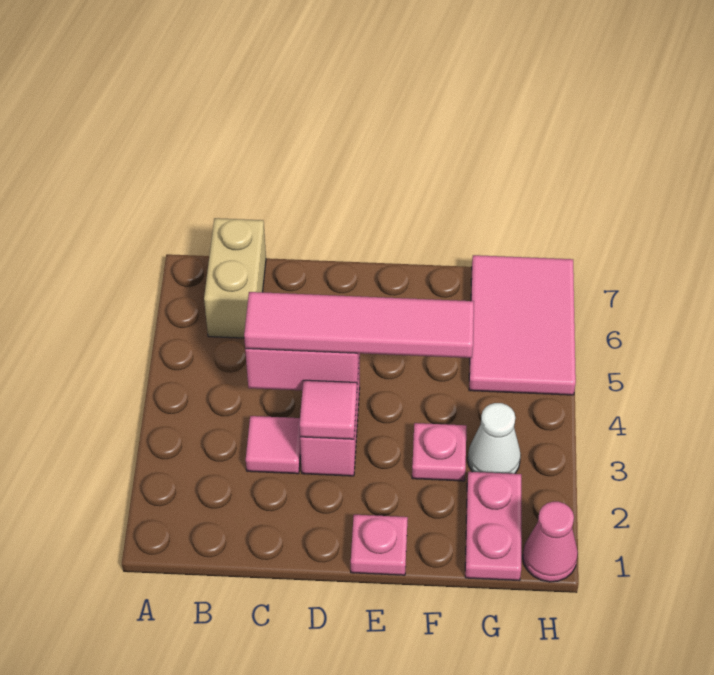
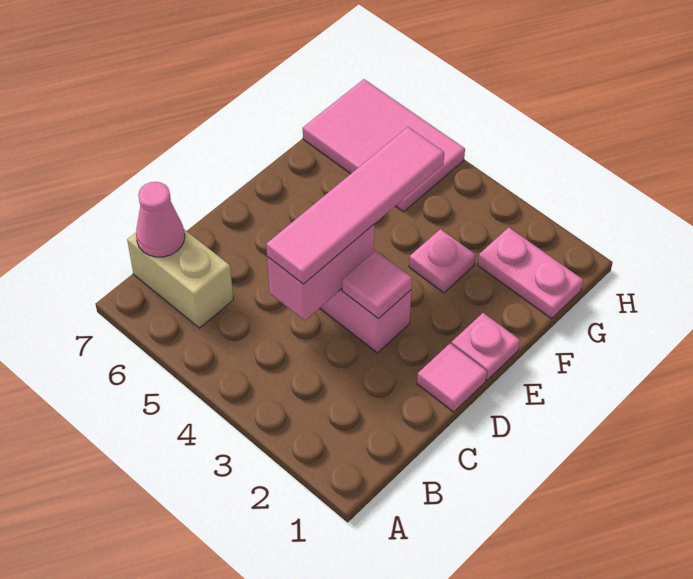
pink tile C3 level 1 -> pink tile D1 level 1
white cone G3 level 1 -> none
pink cone H1 level 1 -> pink cone B7 level 2

